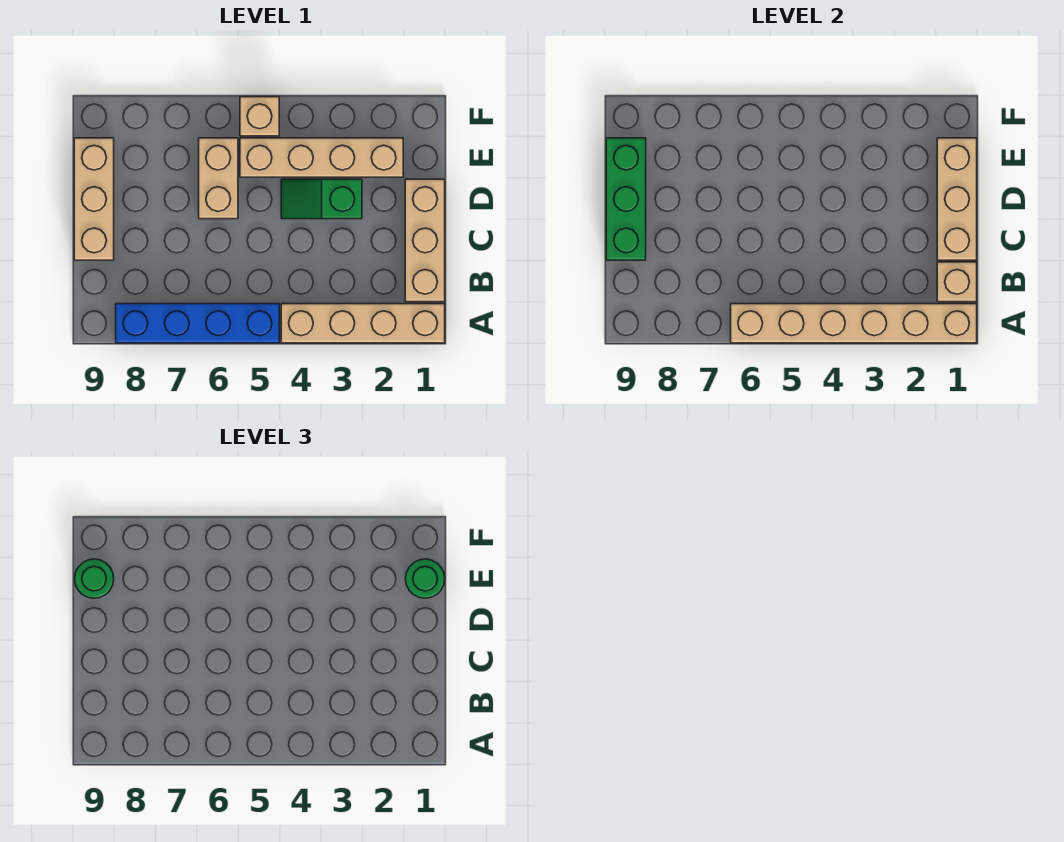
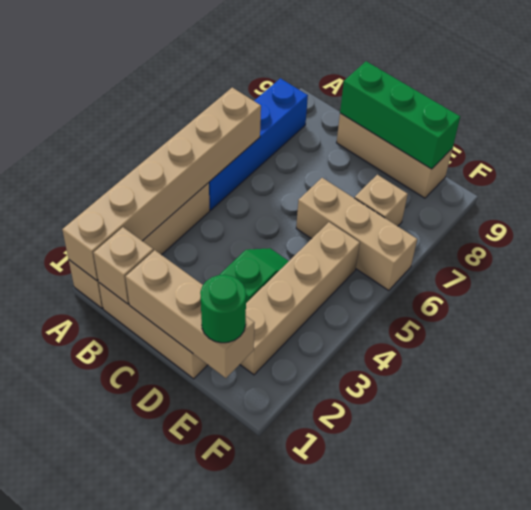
tan brick D6:E6 level 1 -> tan brick D6:F6 level 1
green round brick E9 level 3 -> none
tan brick F5 level 1 -> tan brick E7 level 1

